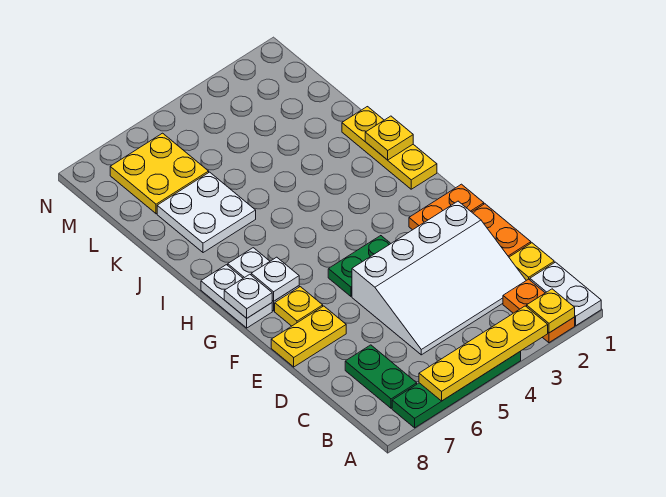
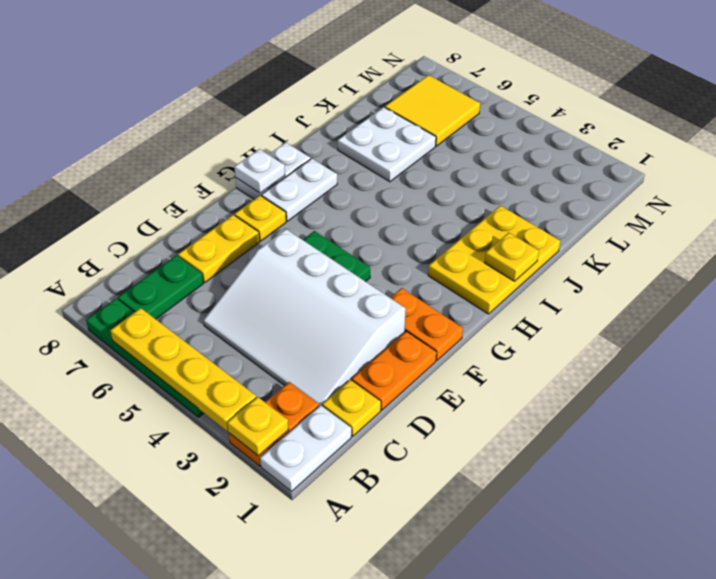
yellow plate E7:E8 level 1 -> yellow plate D7:E7 level 1
white plate G7 level 2 -> none
yellow plate H1:J1 level 1 -> yellow plate H1:J2 level 1
yellow plate L6:M7 level 1 -> yellow tile L6:M7 level 1

